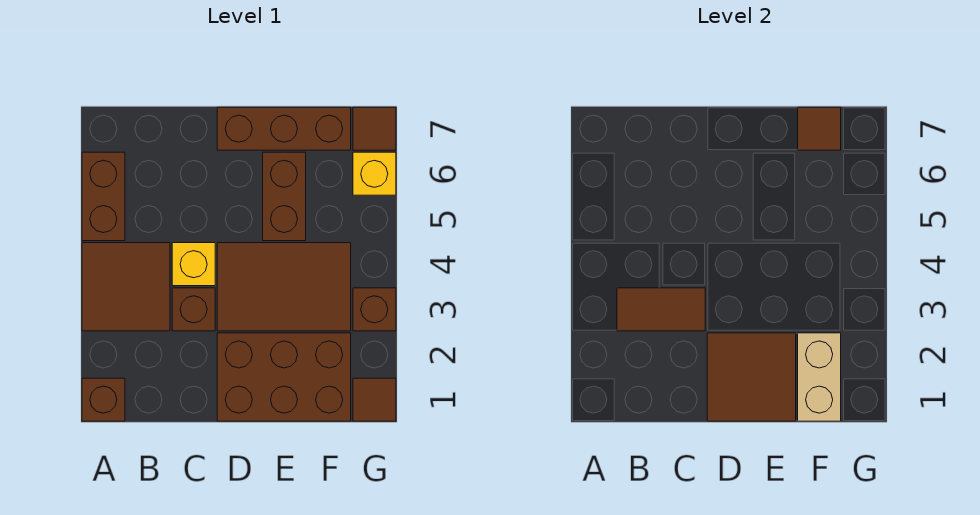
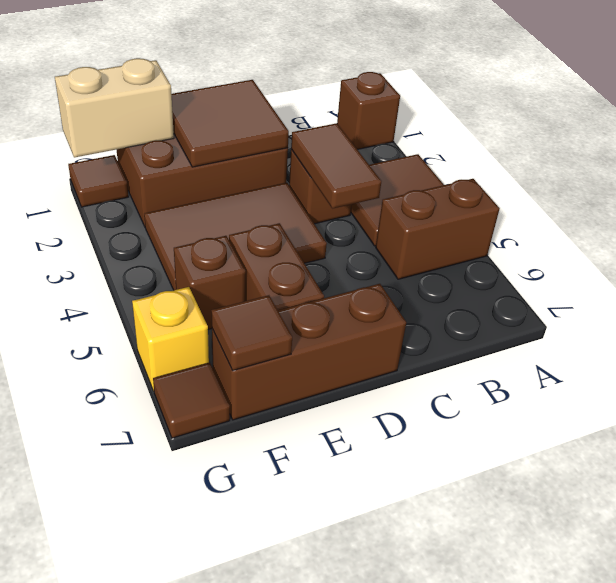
brown brick A5:A6 level 1 -> brown brick A5:B5 level 1
brown tile B3:C3 level 2 -> brown tile C3:C4 level 2
yellow brick C4 level 1 -> none
tan brick F1:F2 level 2 -> tan brick F1:G1 level 2
brown brick G3 level 1 -> brown brick F5 level 1

